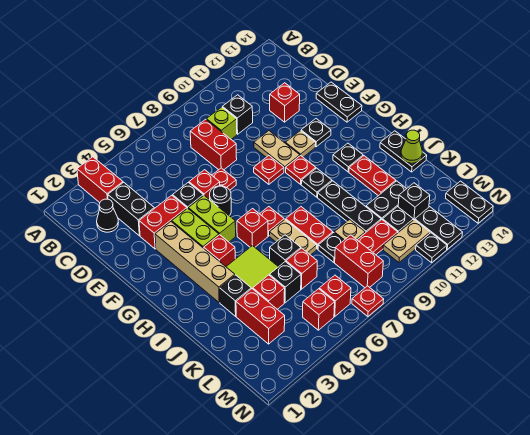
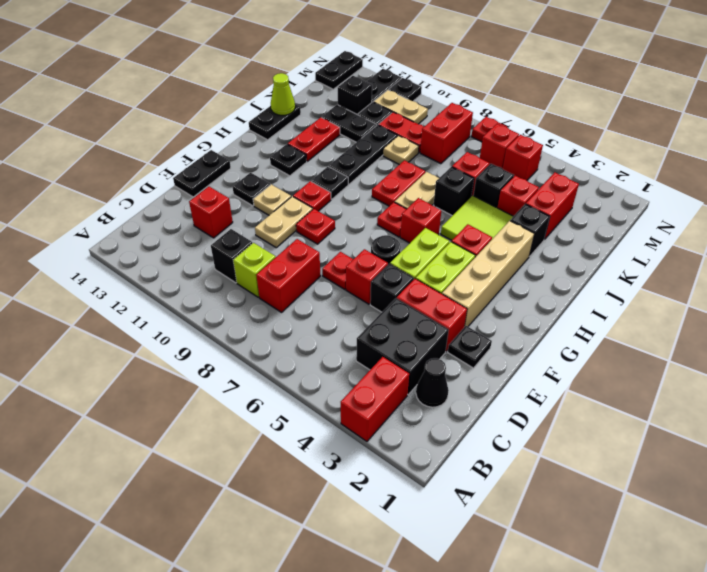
black brick C3:D3 level 1 -> black brick C3:D4 level 1
black plate K8 level 1 -> black plate E2 level 1

